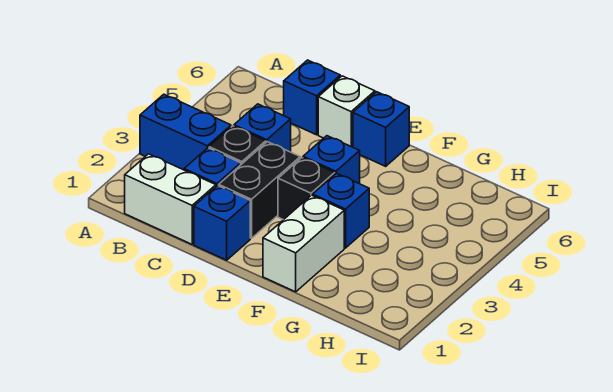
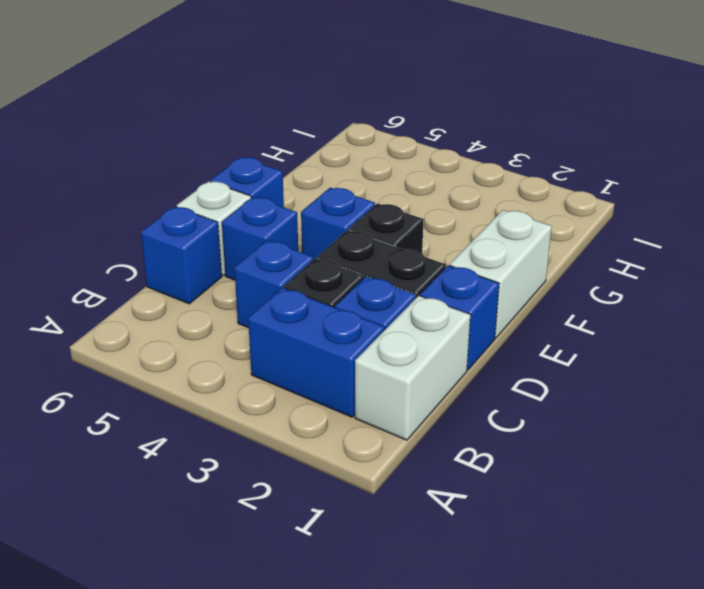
blue brick A3:B3 level 1 -> blue brick B2:B3 level 1
white brick F1:F2 level 1 -> white brick E1:F1 level 1
blue brick F3 level 1 -> blue brick D5 level 1

